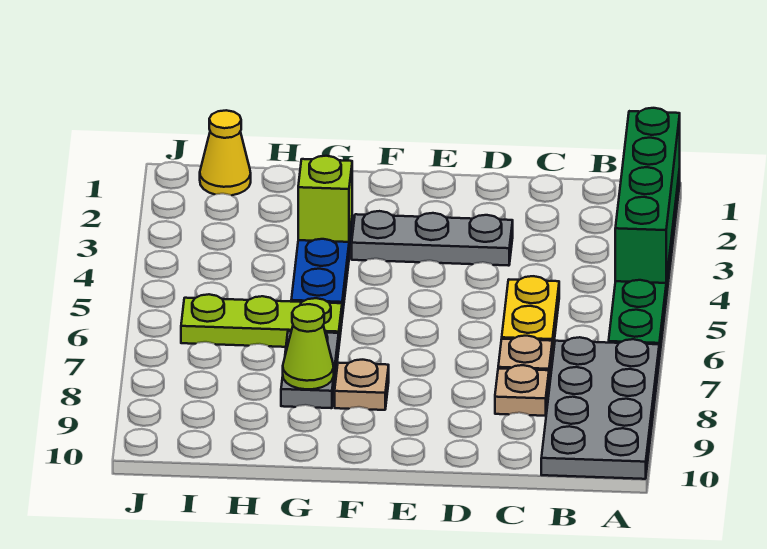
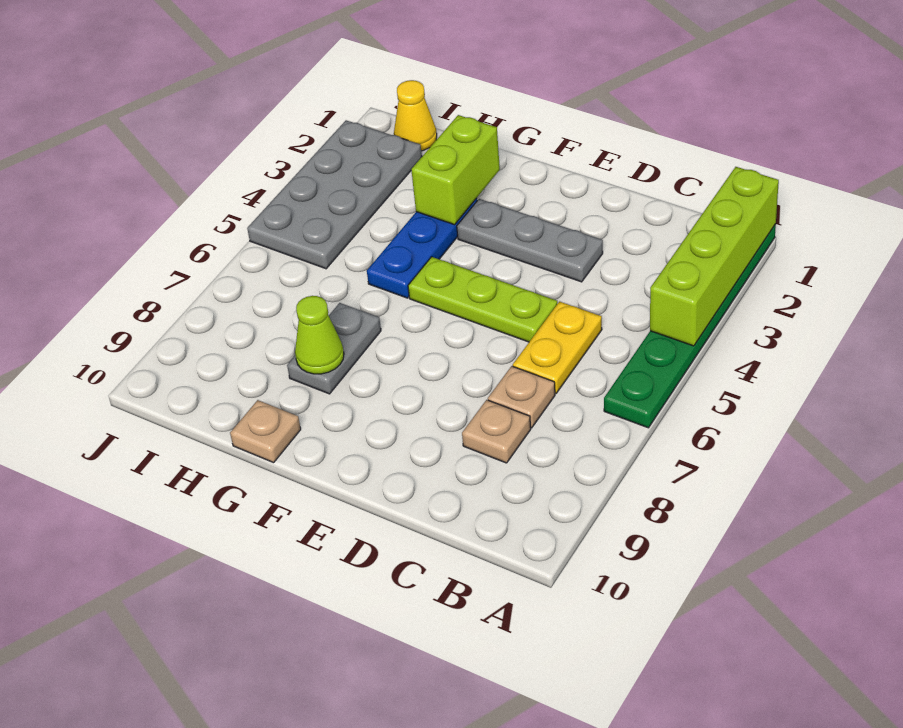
green brick A1:A4 level 2 -> lime brick A1:A4 level 2
grey plate A7:B10 level 1 -> grey plate I2:J5 level 1
tan plate F8 level 1 -> tan plate G10 level 1
lime brick G3 level 2 -> lime brick G2:G3 level 2
lime plate G6:I6 level 1 -> lime plate D5:F5 level 1

